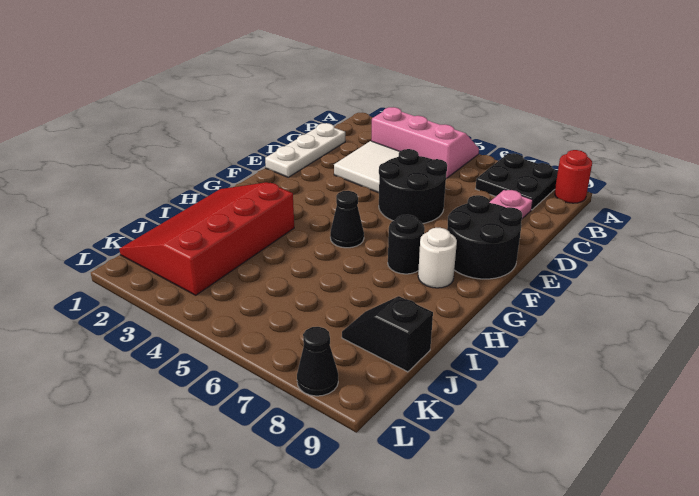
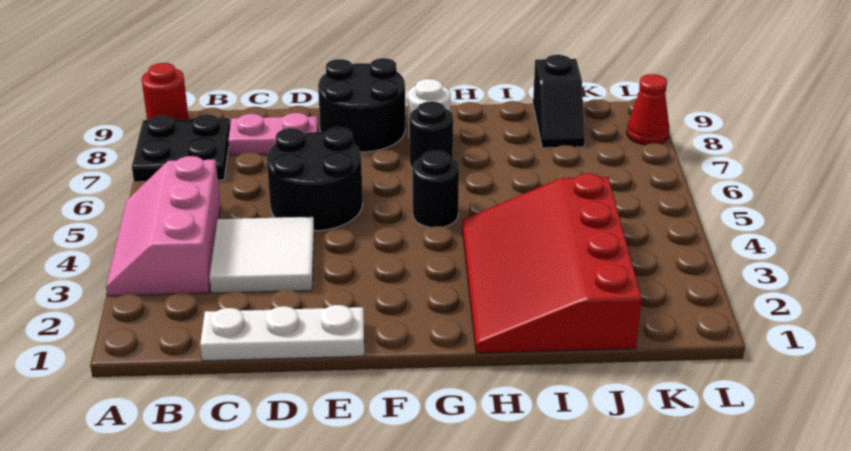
black cone G5 level 1 -> black round brick G5 level 1
red slope H1:K3 level 1 top 3 -> red slope H1:J4 level 1 top J
black cone L8 level 1 -> red cone L8 level 1

